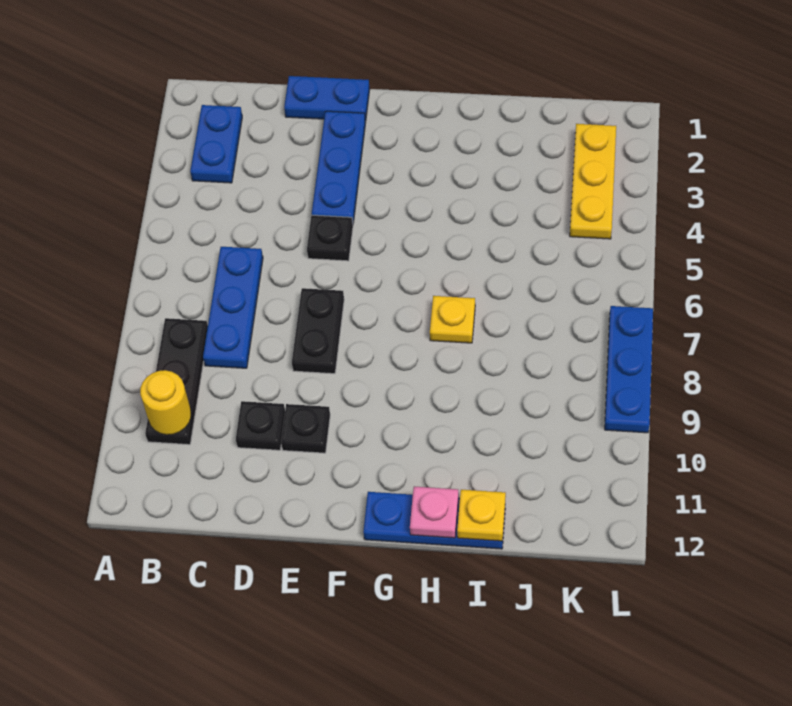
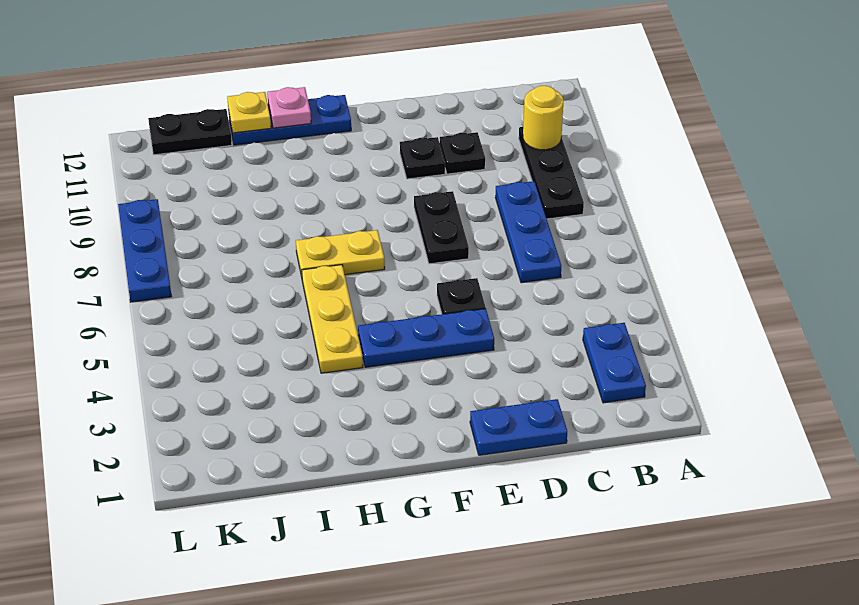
blue plate E2:E4 level 1 -> blue plate E4:G4 level 1
yellow plate H7 level 1 -> yellow plate G7:H7 level 1
none -> black plate J12:K12 level 1
yellow plate K2:K4 level 1 -> yellow plate H4:H6 level 1

